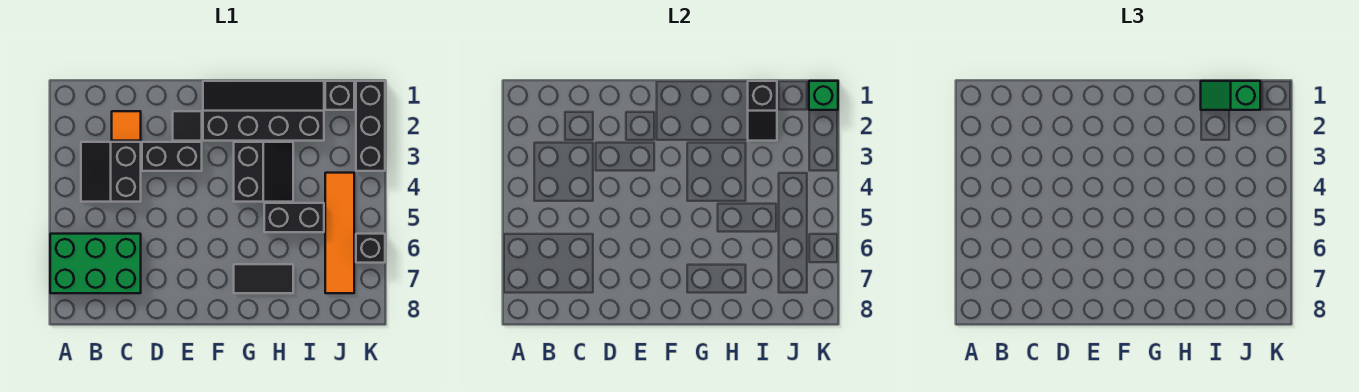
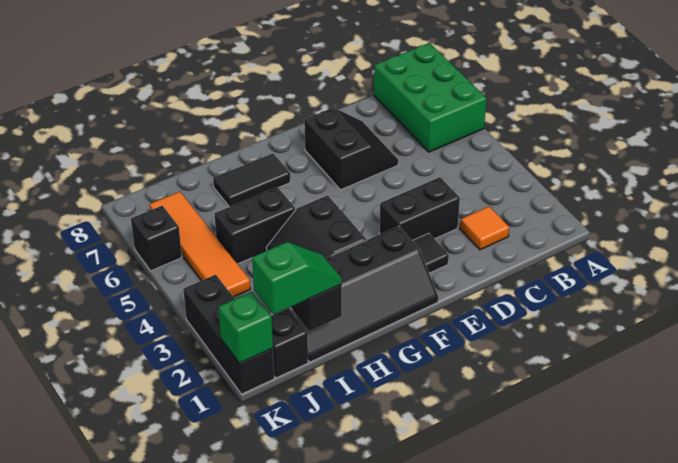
green brick A6:C7 level 1 -> green brick A6:B8 level 1
black slope B3:C4 level 1 top C -> black slope D6:E7 level 1 top E

